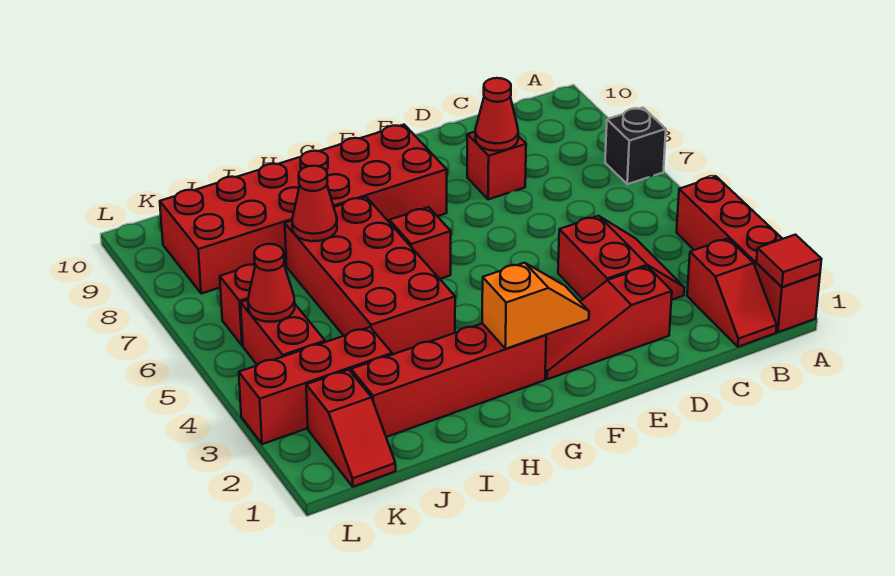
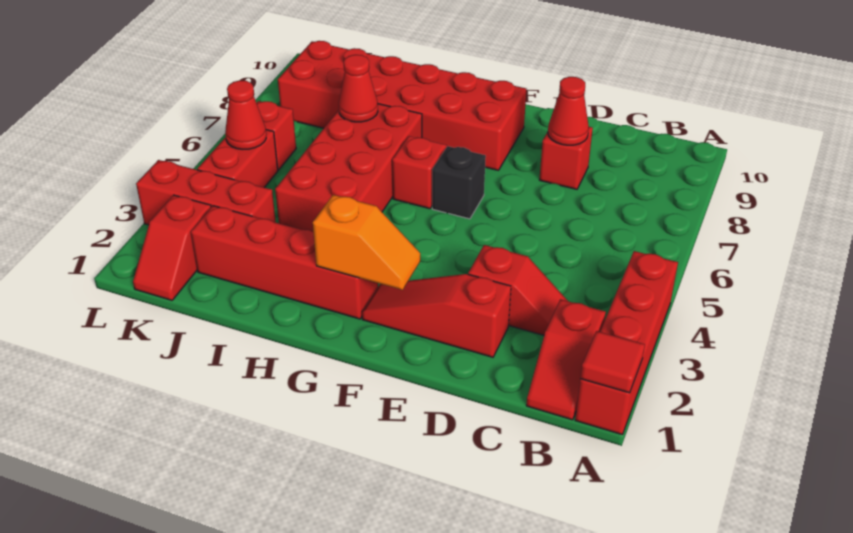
black brick A7 level 1 -> black brick F6 level 1
red slope C3:D4 level 1 top D -> red slope C3:D3 level 1 top D

